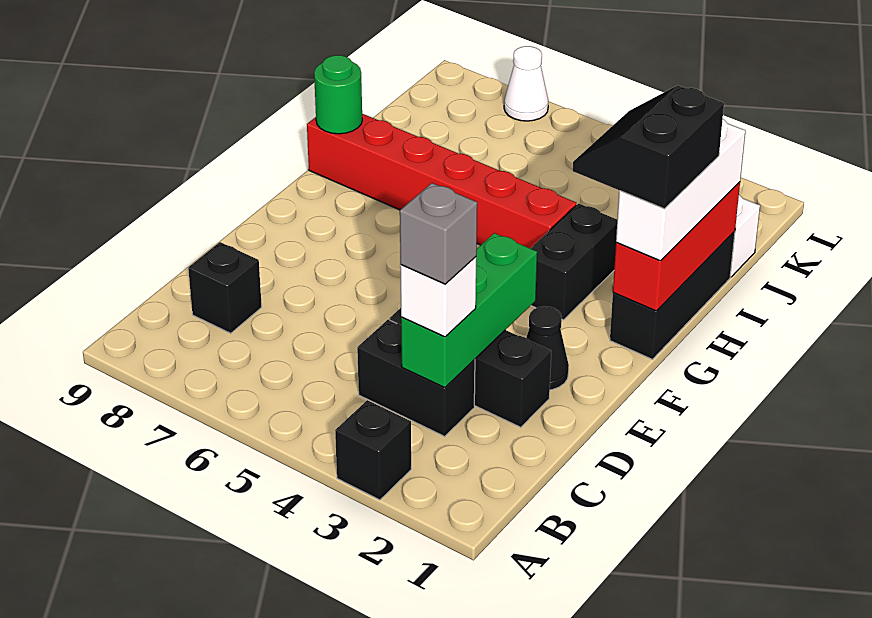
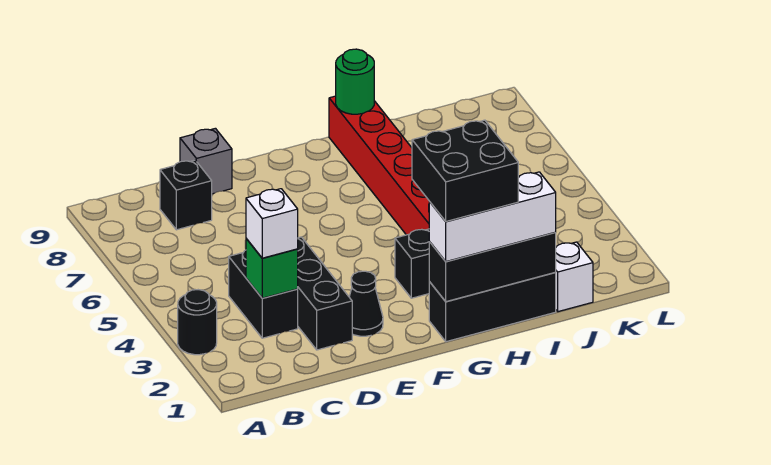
black brick A3 level 1 -> black round brick A3 level 1
green brick C3:E3 level 2 -> green brick C3 level 2
grey brick C3 level 4 -> grey brick D9 level 1
red brick G1:I1 level 2 -> black brick G1:I1 level 2
black slope G1:H2 level 4 top 1 -> black brick G1:H2 level 4
white cone L7 level 1 -> none

